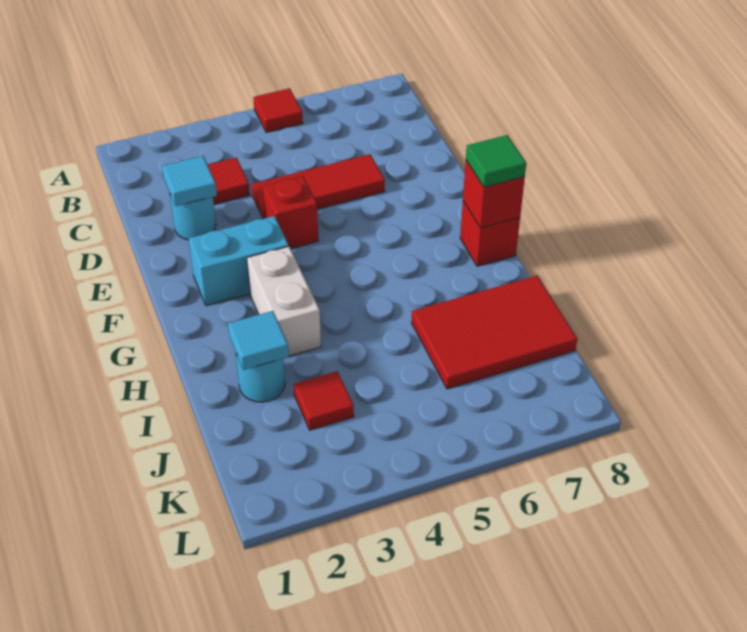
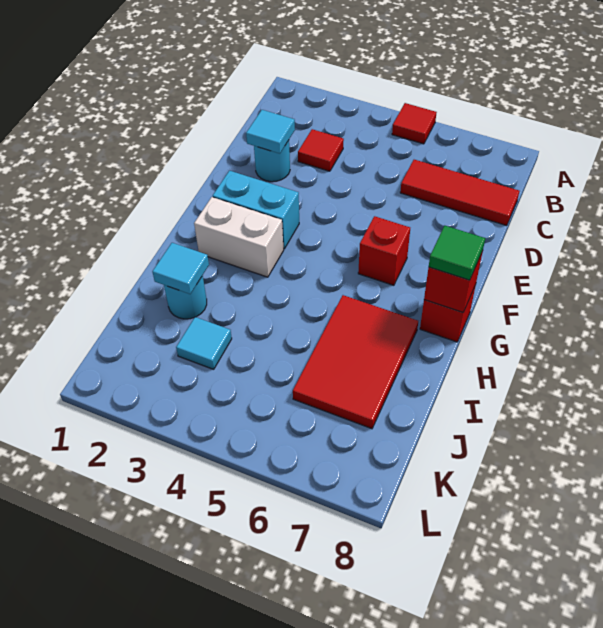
red tile D4:D6 level 1 -> red tile C6:C8 level 1
red brick E4 level 1 -> red brick F6 level 1
white brick G3:H3 level 1 -> white brick G2:G3 level 1
red tile I6:J8 level 1 -> red tile H6:J7 level 1
red tile J3 level 1 -> cyan tile J3 level 1

